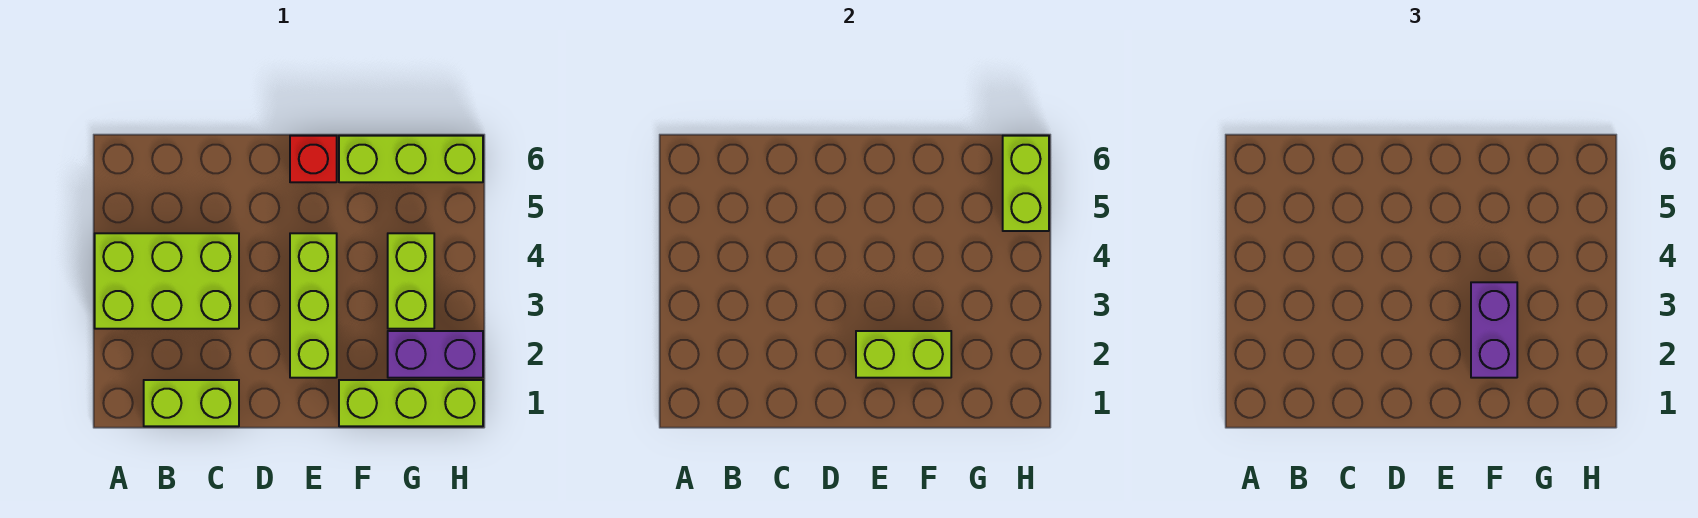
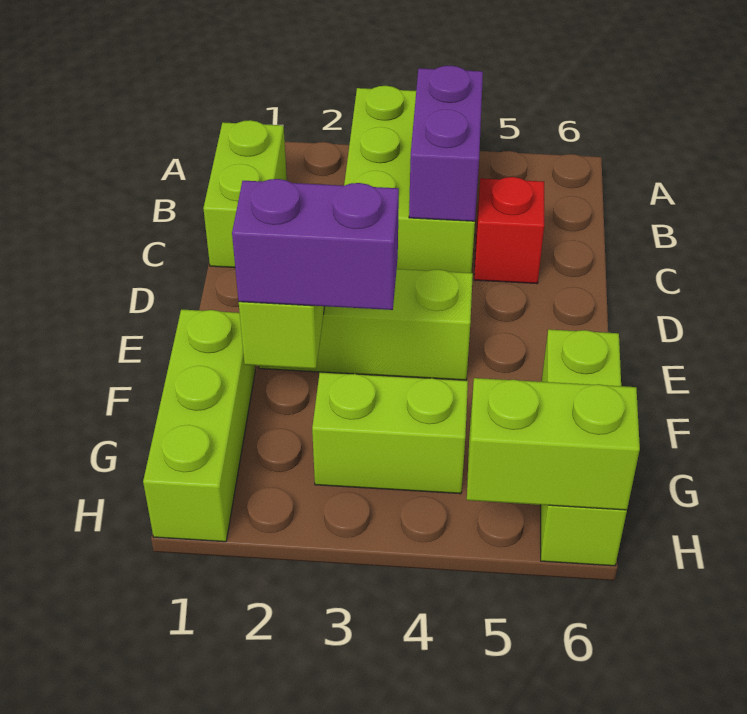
red brick E6 level 1 -> red brick C5 level 1
purple brick G2:H2 level 1 -> purple brick B4:C4 level 2

